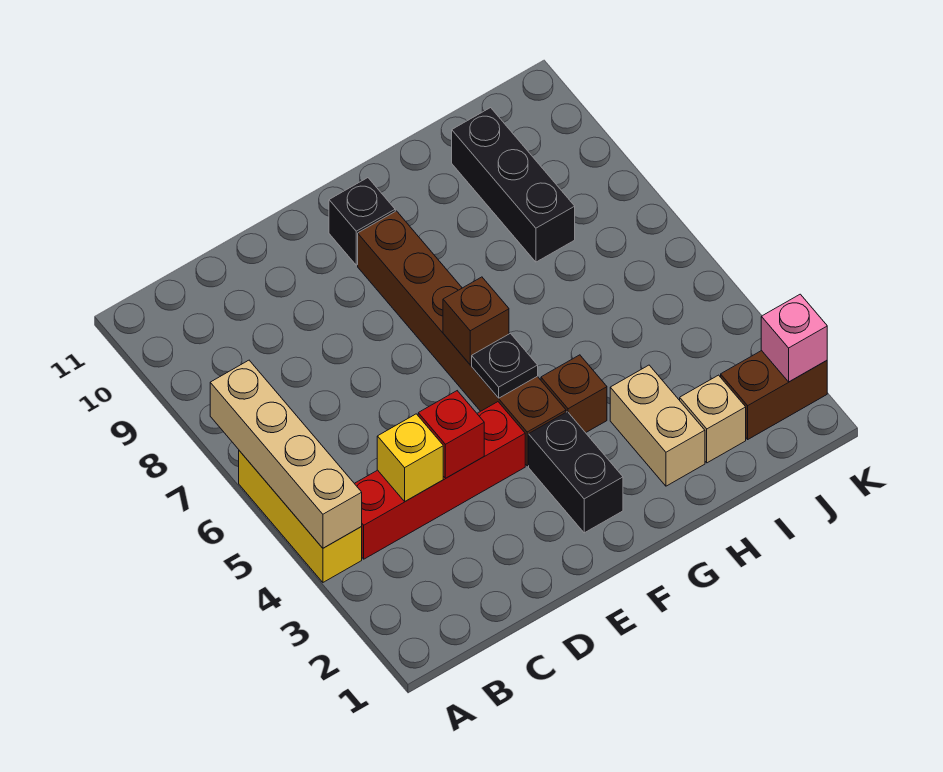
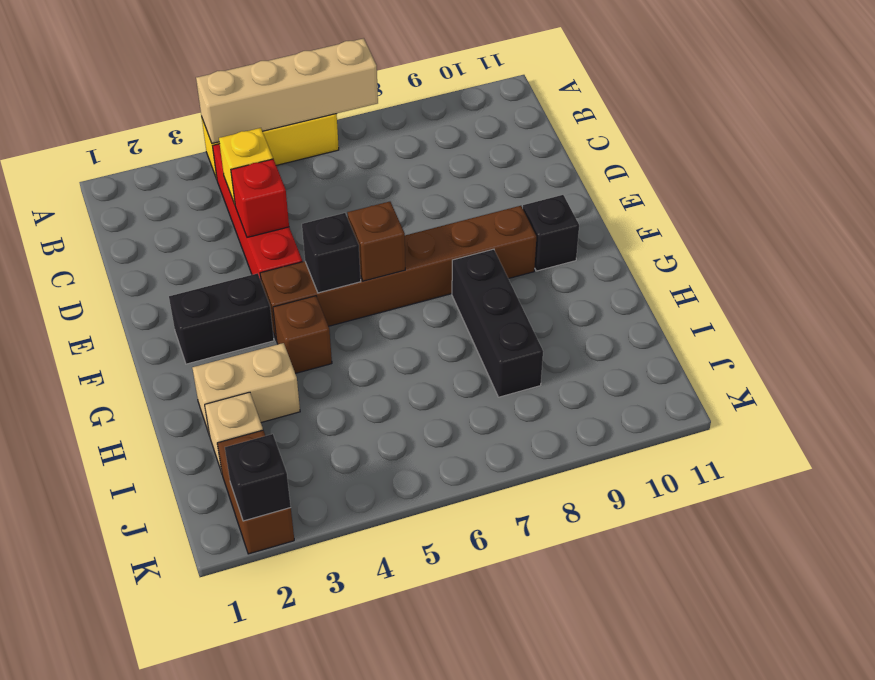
black plate F5 level 2 -> black brick F5 level 2
black brick I8:I10 level 1 -> black brick G8:I8 level 1
pink brick K2 level 2 -> black brick K2 level 2

